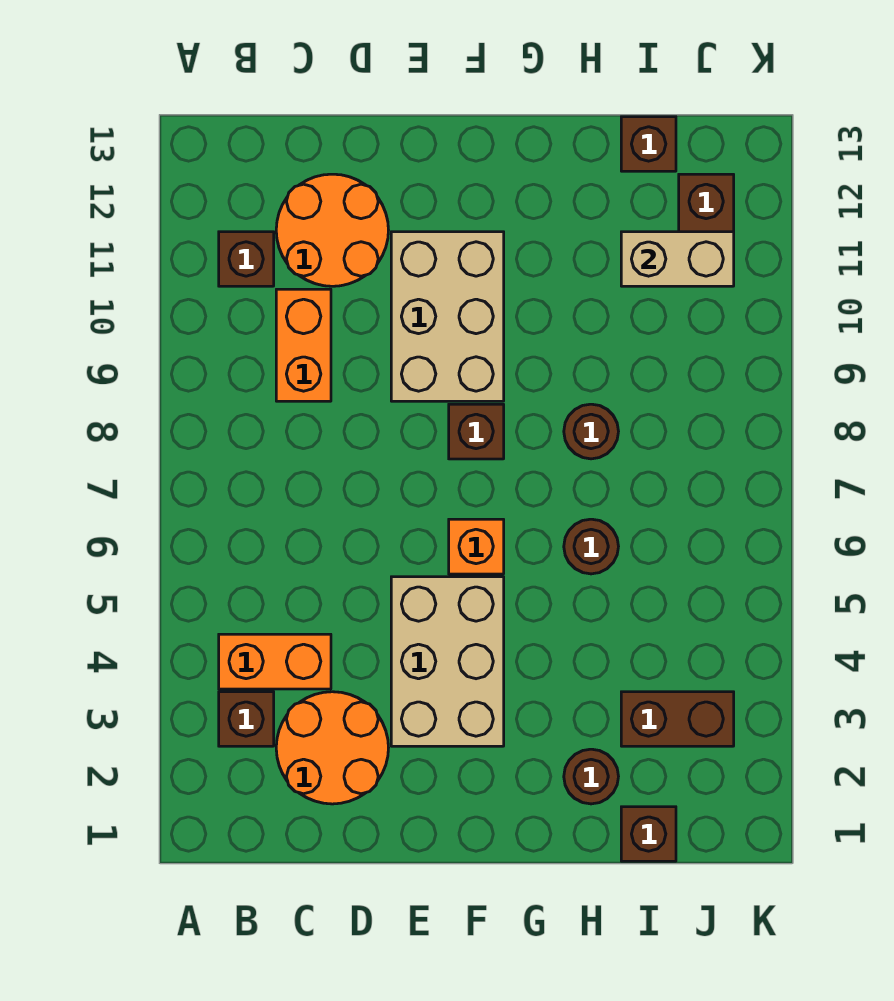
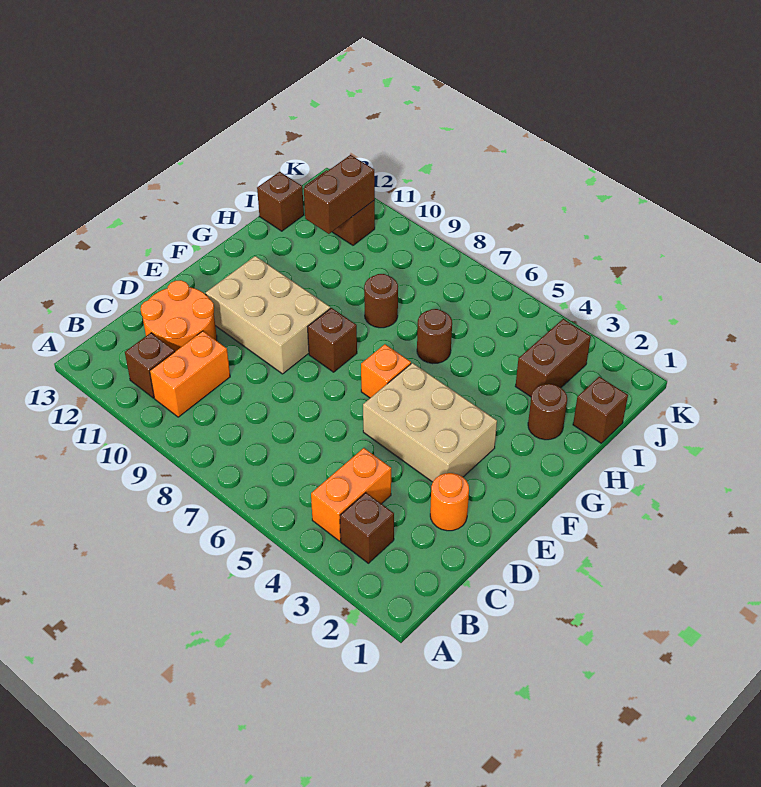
orange round brick C2:D3 level 1 -> orange round brick D2 level 1
orange brick C9:C10 level 1 -> orange brick B10:C10 level 1
tan brick I11:J11 level 2 -> brown brick I11:J11 level 2

